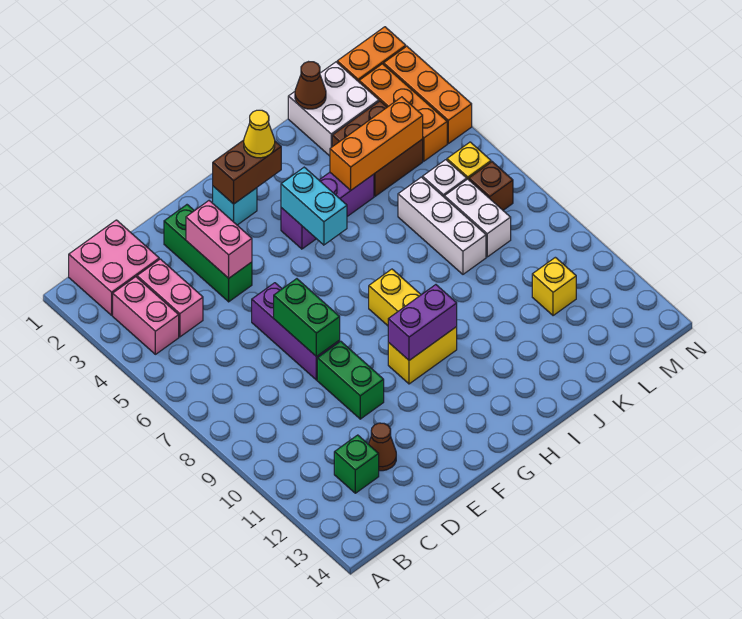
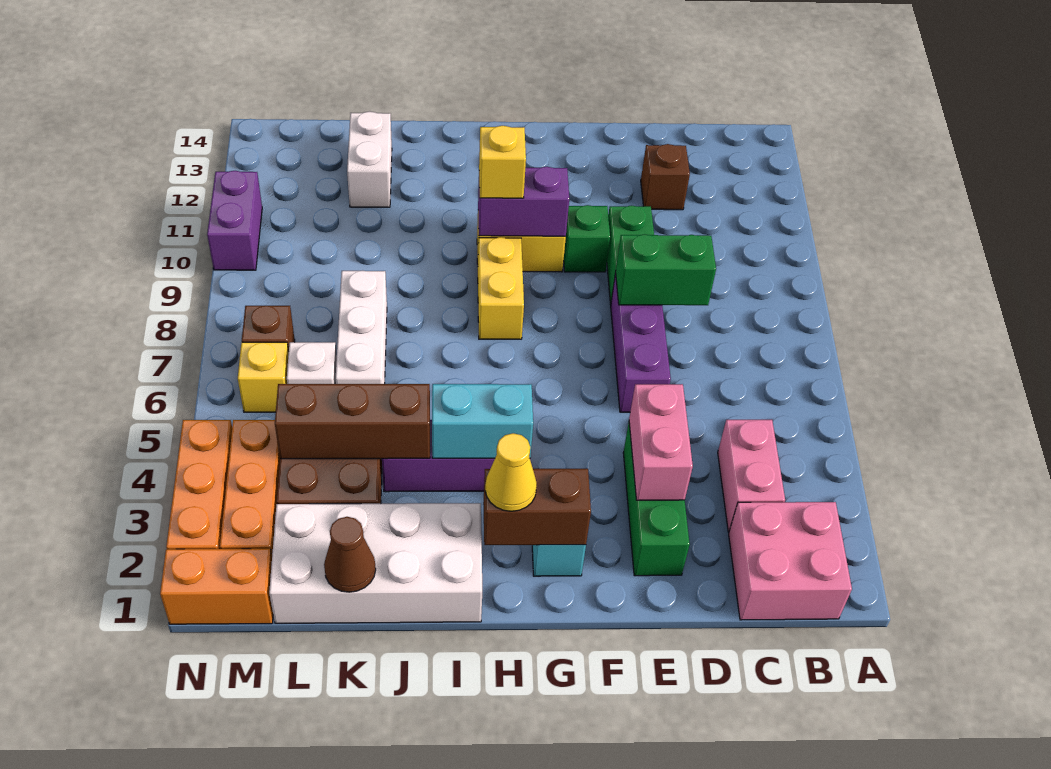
pink brick B3:B4 level 1 -> none
green brick C12 level 1 -> green brick F10 level 1
brown cone D12 level 1 -> brown brick D12 level 1
green brick E7:E8 level 2 -> green brick D8:E8 level 2
cyan brick H4:H5 level 2 -> cyan brick H4:I4 level 2
orange brick J4:L4 level 2 -> brown brick J4:L4 level 2
white brick K1:L2 level 1 -> white brick I1:L2 level 1
white brick L7:L8 level 1 -> white brick K12:K13 level 1
yellow brick L11 level 1 -> yellow brick H10 level 3
none -> purple brick N10:N11 level 1

